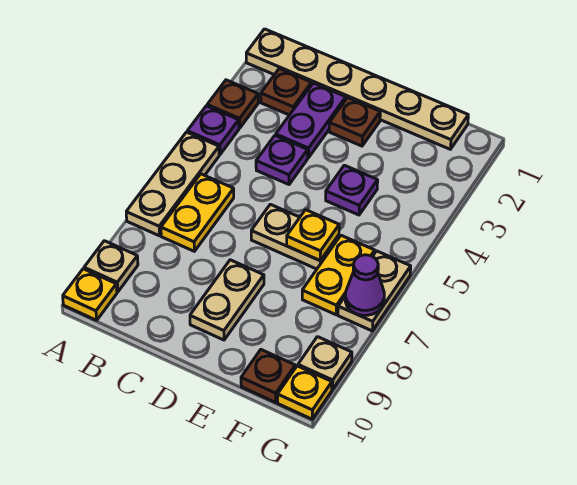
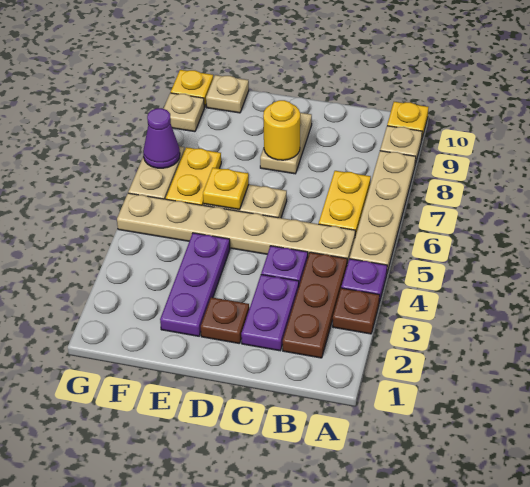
tan plate A1:F1 level 1 -> tan plate B5:G5 level 1
tan plate A5:A7 level 1 -> tan plate A5:A8 level 1
brown plate B2 level 1 -> brown plate B2:B4 level 1
none -> yellow round brick D8 level 2
purple plate E4 level 1 -> purple plate E2:E4 level 1
brown plate F10 level 1 -> tan plate F10 level 1

